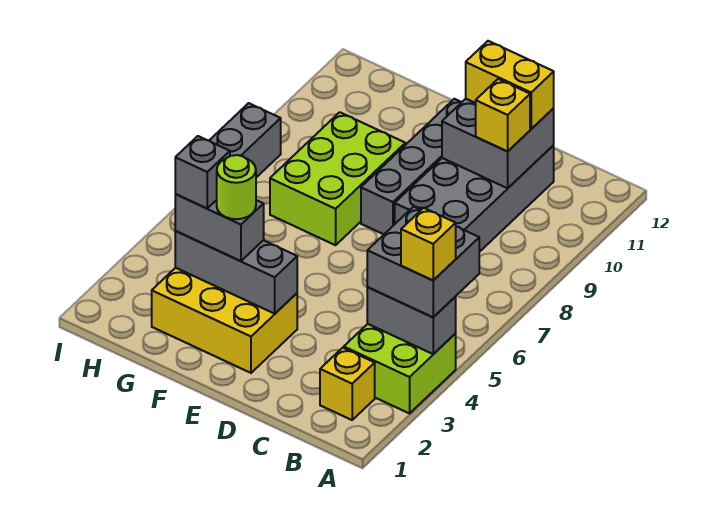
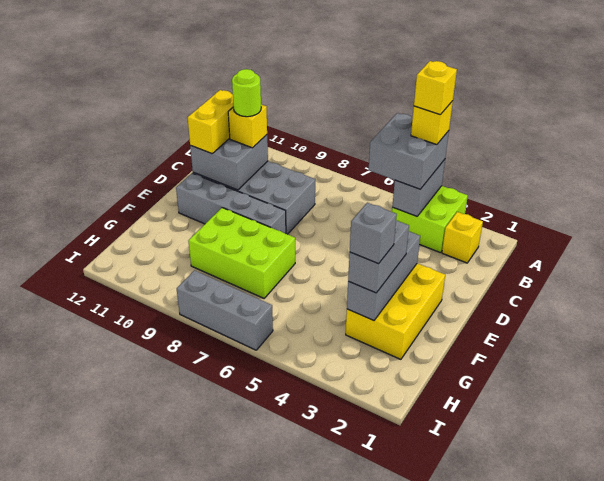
none -> yellow brick A4 level 5
lime round brick F3 level 4 -> lime round brick C10 level 4

